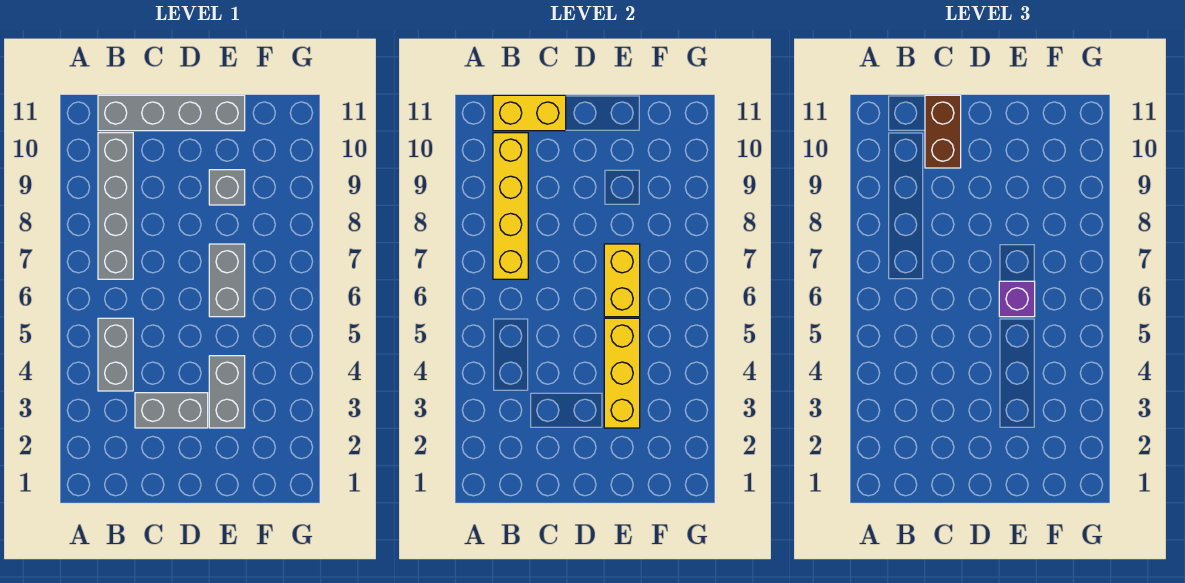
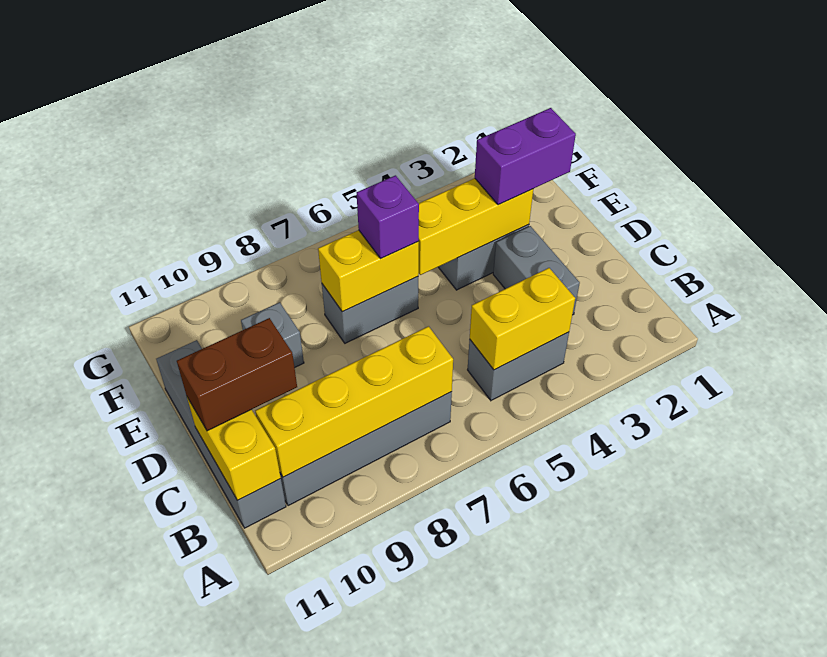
none -> yellow brick B4:B5 level 2
none -> purple brick E2:E3 level 3

